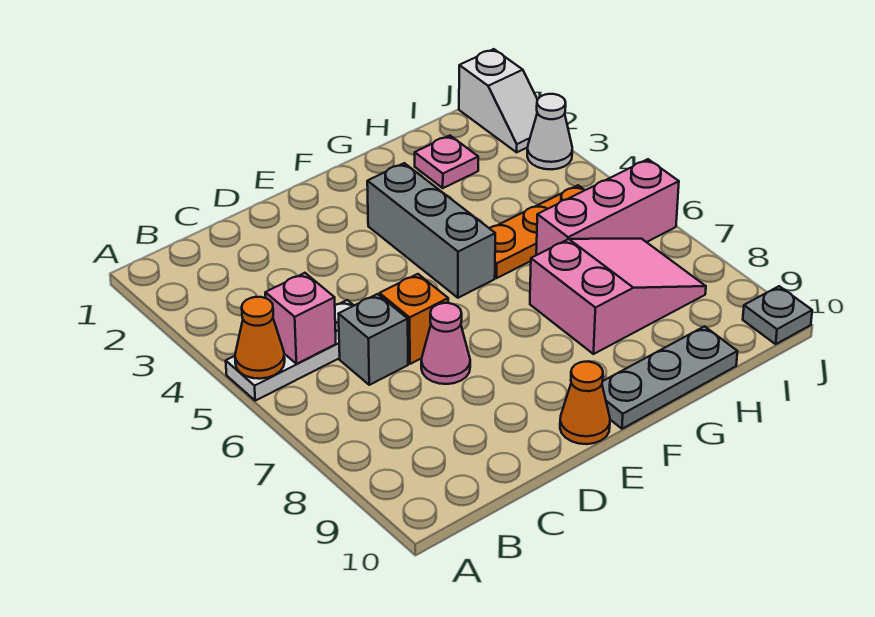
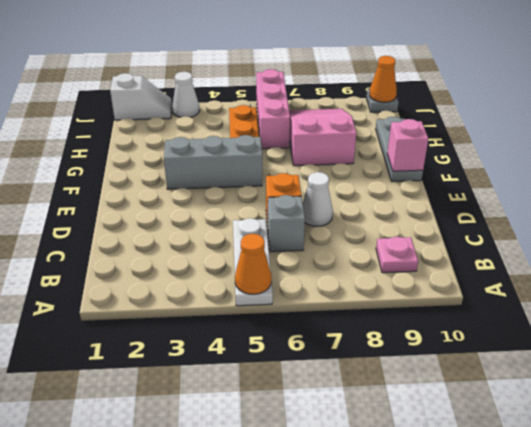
pink brick B5 level 2 -> pink brick F10 level 2
pink cone D7 level 1 -> white cone D7 level 1
orange cone E10 level 1 -> orange cone J10 level 2
pink plate H2 level 1 -> pink plate B9 level 1

